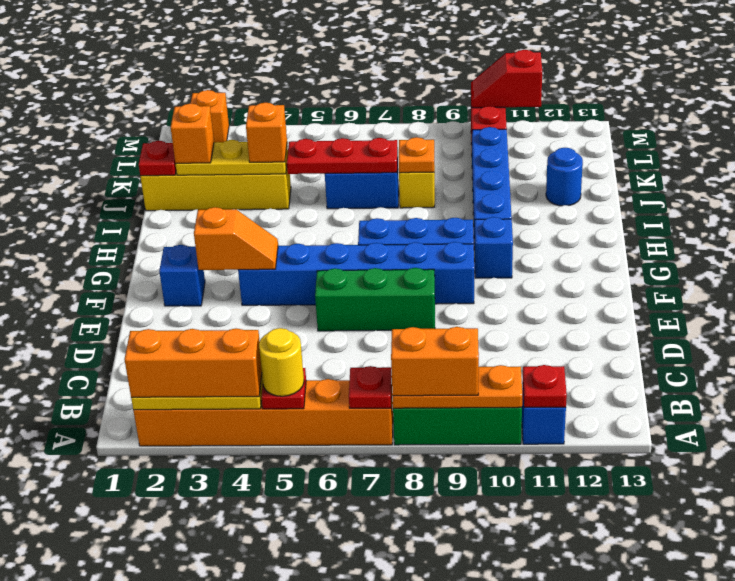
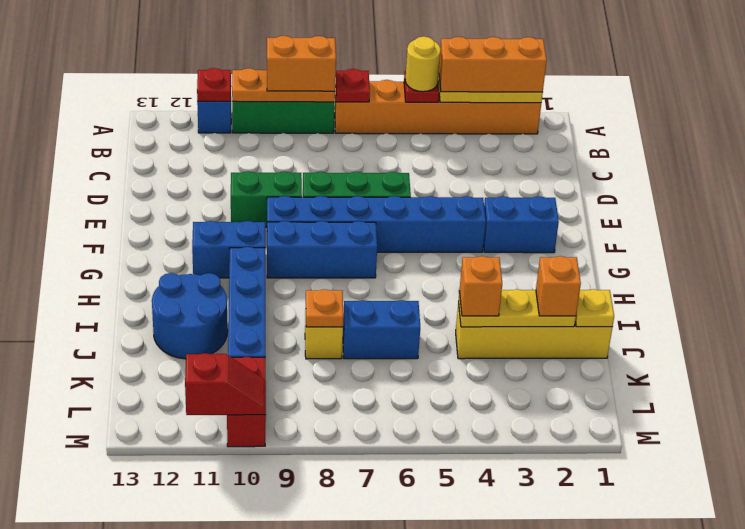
none -> green brick E9:E10 level 1
blue brick F2 level 1 -> blue brick F2:F3 level 1
orange slope F3:F4 level 2 top 3 -> none
blue brick G10 level 1 -> blue brick G10:G11 level 1
red plate J1 level 2 -> yellow plate J1 level 2
red plate J5:J7 level 2 -> none
blue round brick J12 level 1 -> blue round brick I11:J12 level 1
orange brick M2 level 1 -> none

